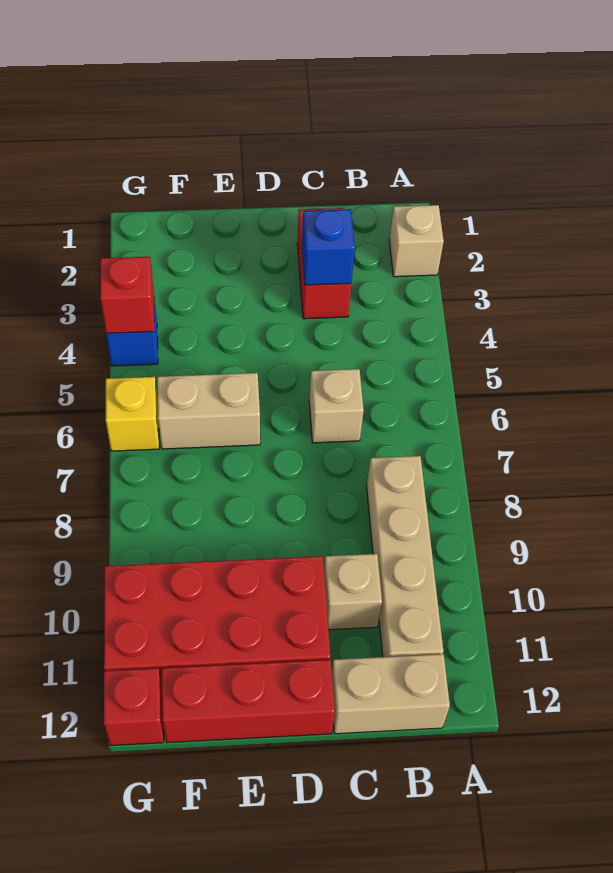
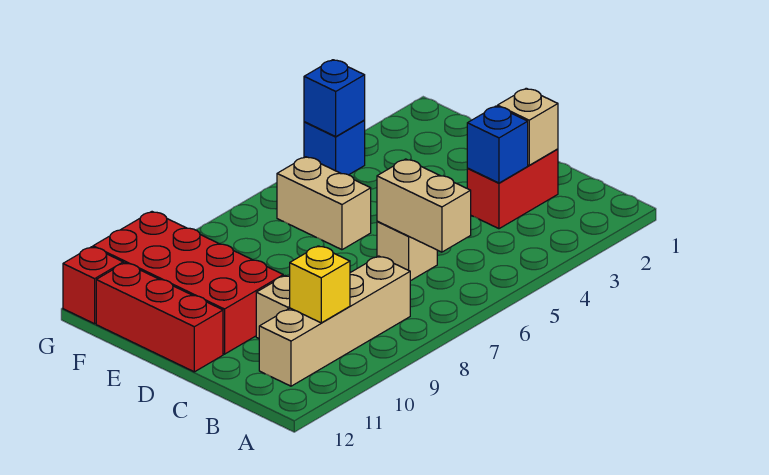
tan brick A2 level 1 -> tan brick C2 level 2
tan brick B12:C12 level 1 -> tan brick B6:C6 level 2
red brick G4 level 2 -> blue brick G4 level 2
yellow brick G6 level 1 -> yellow brick B10 level 2

